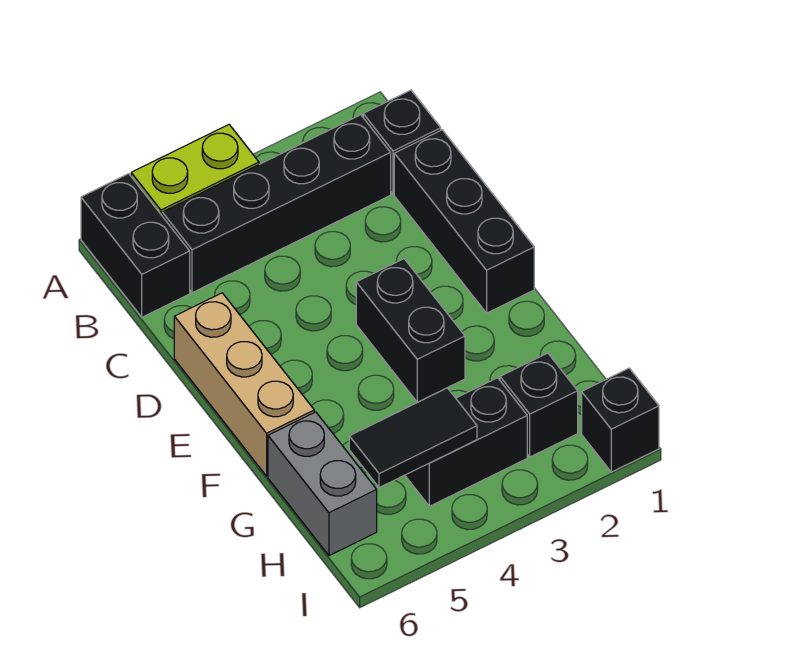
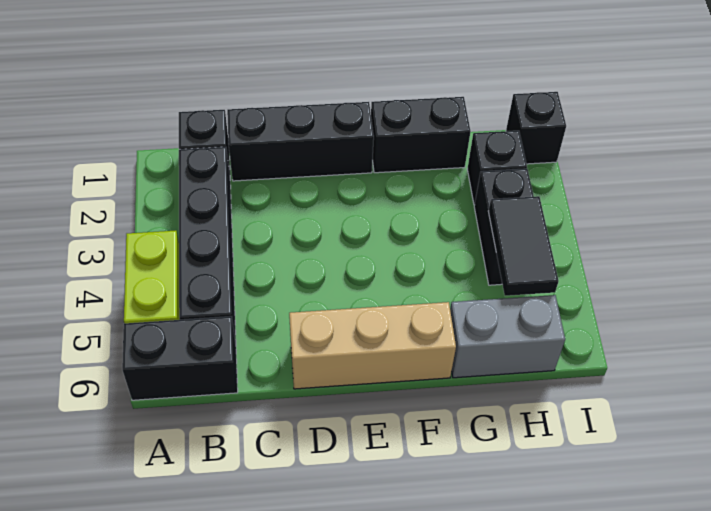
black brick E3:F3 level 1 -> black brick F1:G1 level 1

